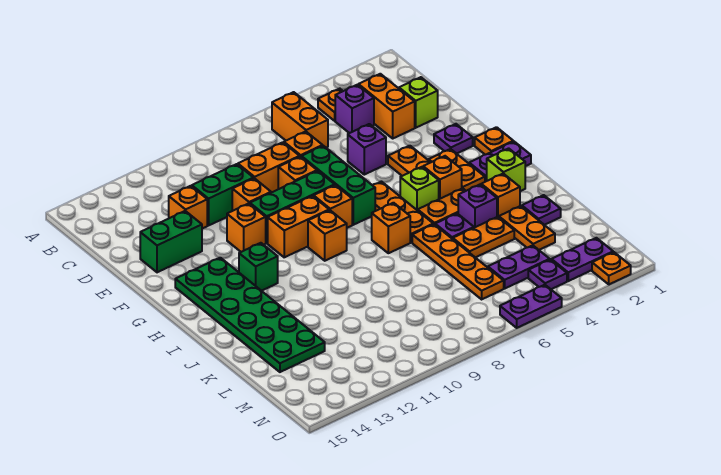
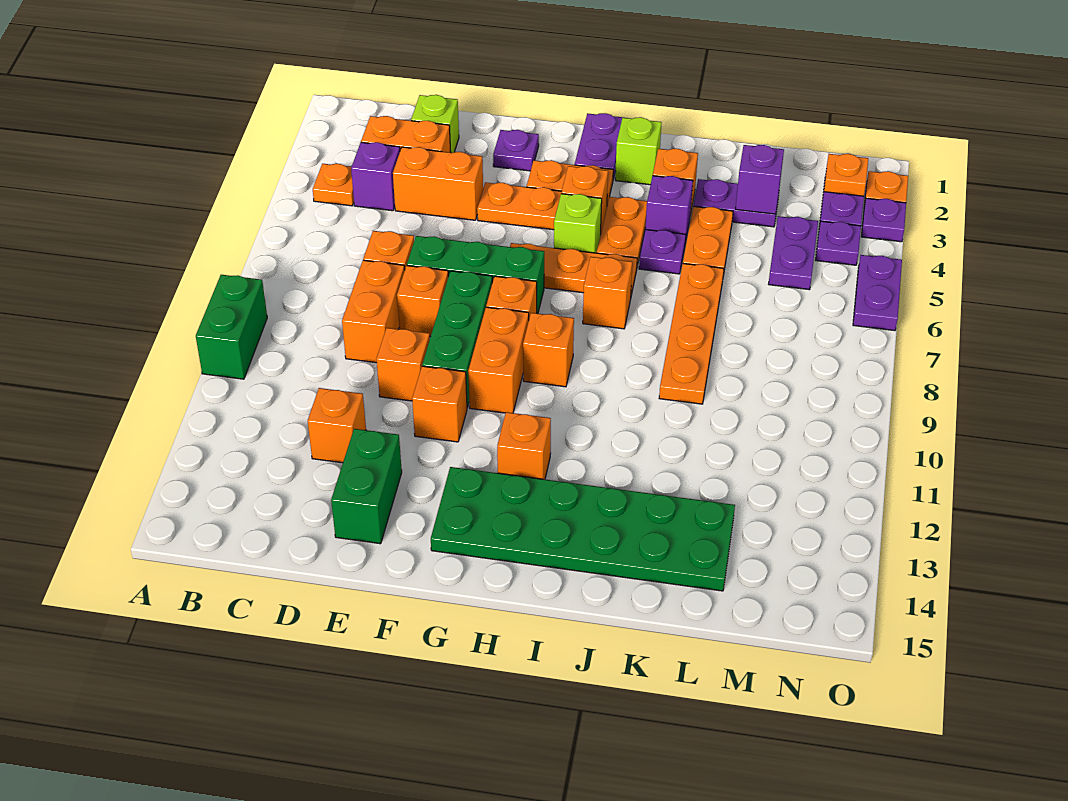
orange brick B6:C6 level 1 -> orange brick D4:E4 level 1
green brick D10:D11 level 1 -> green brick A9:A10 level 1
purple brick E5 level 1 -> purple brick L3 level 2
orange plate G1 level 1 -> orange plate N2 level 2
green brick H12 level 1 -> orange brick H12 level 1
orange plate J6:M6 level 1 -> orange plate K6:K9 level 1
purple plate K2 level 1 -> purple plate O3 level 1
orange plate K3:L3 level 1 -> purple plate K3:L3 level 1

